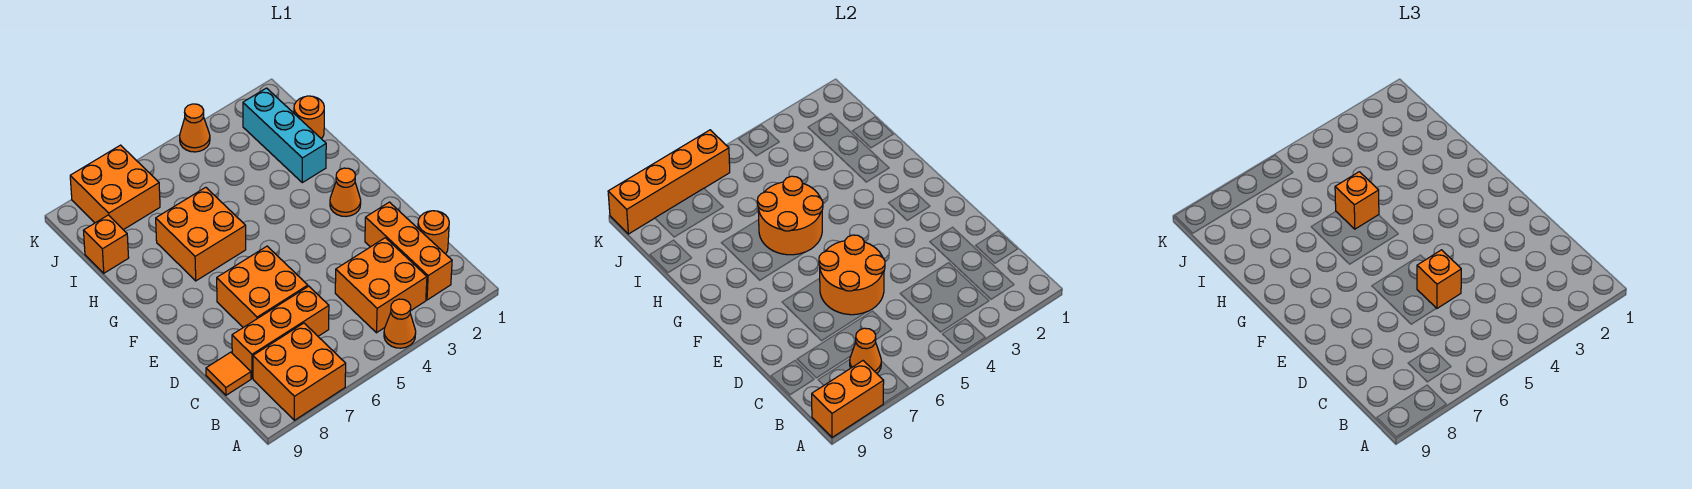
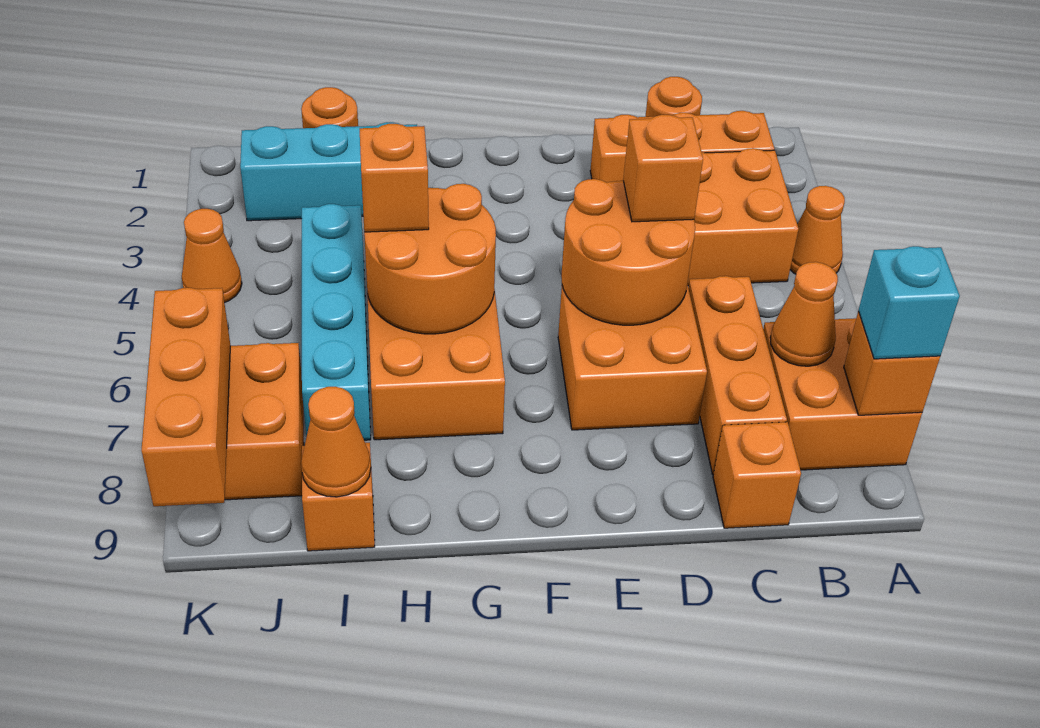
orange brick A8:A9 level 2 -> orange brick A8 level 2
none -> cyan brick A8 level 3
orange tile C9 level 1 -> orange brick C9 level 1
orange cone F2 level 1 -> orange cone I9 level 2
none -> cyan brick I4:I7 level 1
orange brick K6:K9 level 2 -> orange brick K7:K9 level 2

